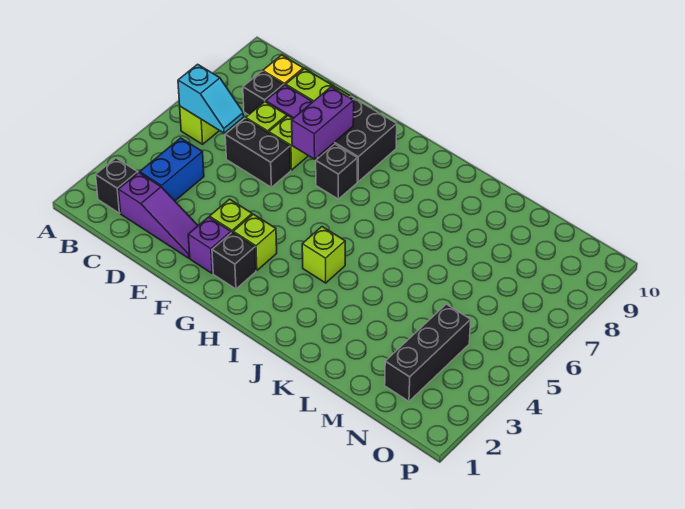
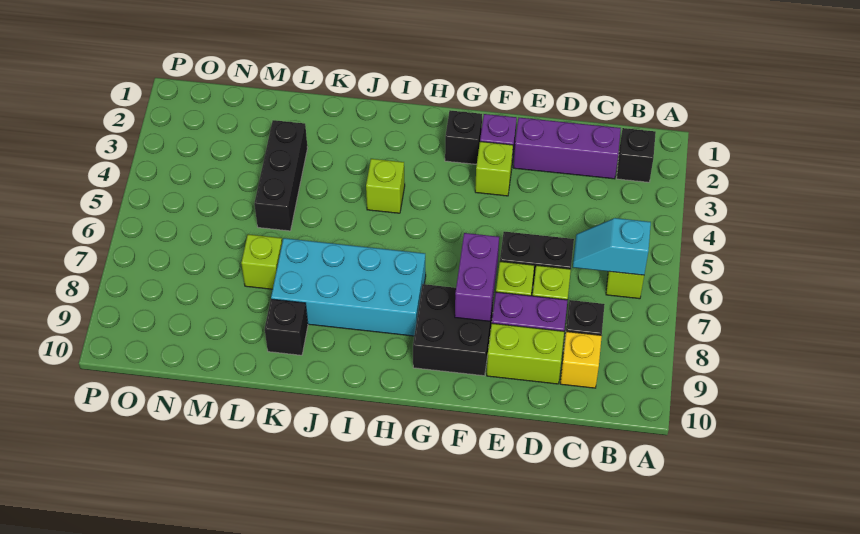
purple slope C2:E2 level 1 top C -> purple brick C2:E2 level 1
blue brick C3:C4 level 1 -> none
lime brick G3 level 1 -> lime brick L7 level 1
black brick G7 level 1 -> black brick K9 level 1
none -> cyan brick H7:K8 level 1
black brick N2:N4 level 1 -> black brick L3:L5 level 1

